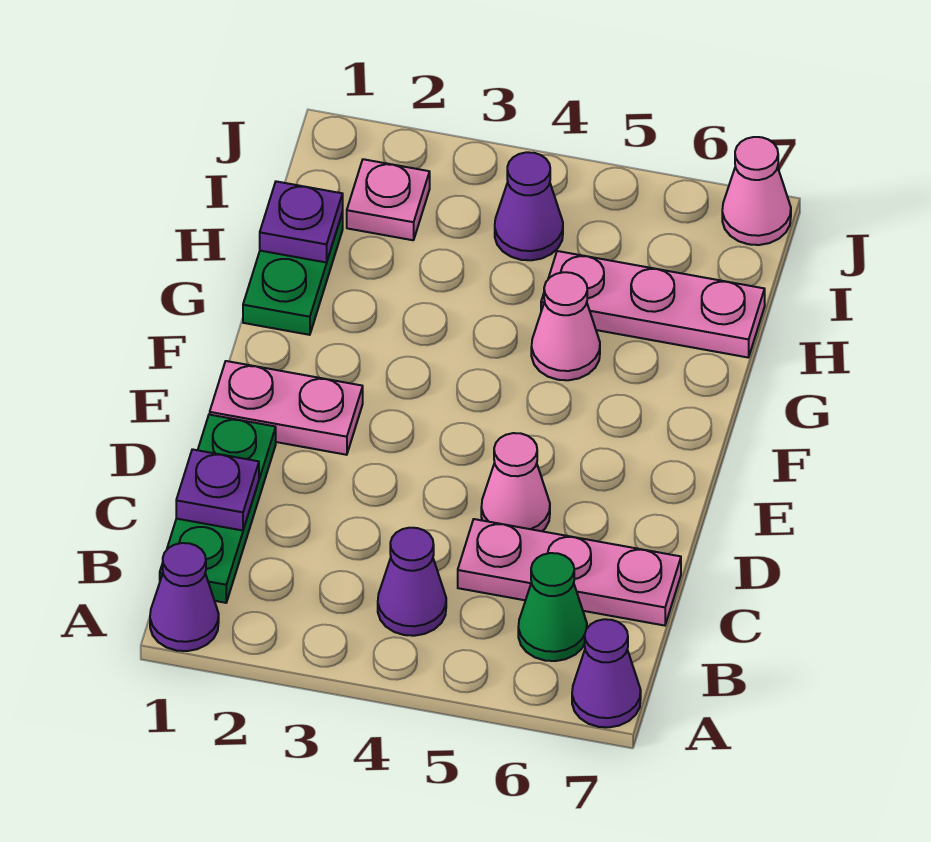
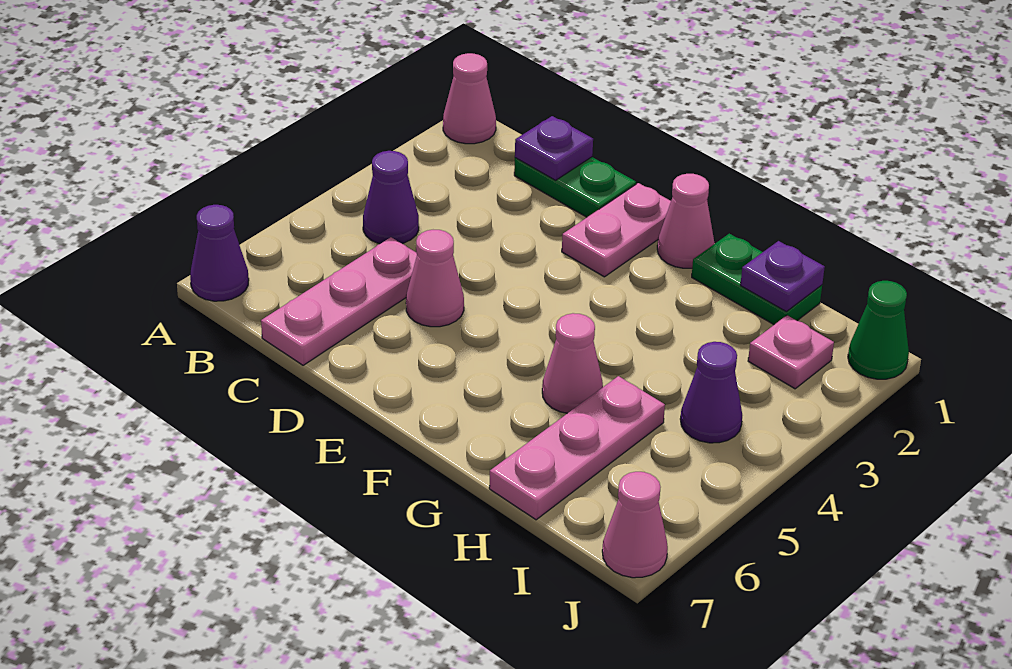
purple cone A1 level 1 -> pink cone A1 level 1
green plate B1:D1 level 1 -> green plate C1:D1 level 1
green cone B6 level 1 -> green cone J1 level 1
none -> pink cone F1 level 1

